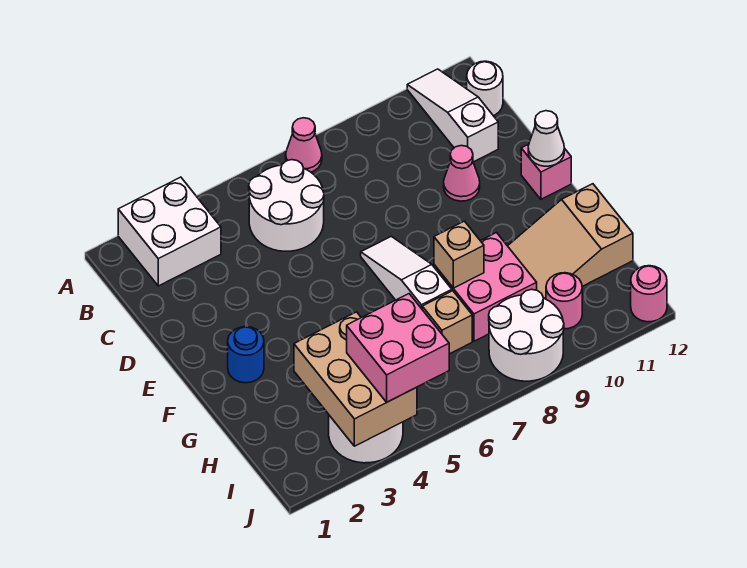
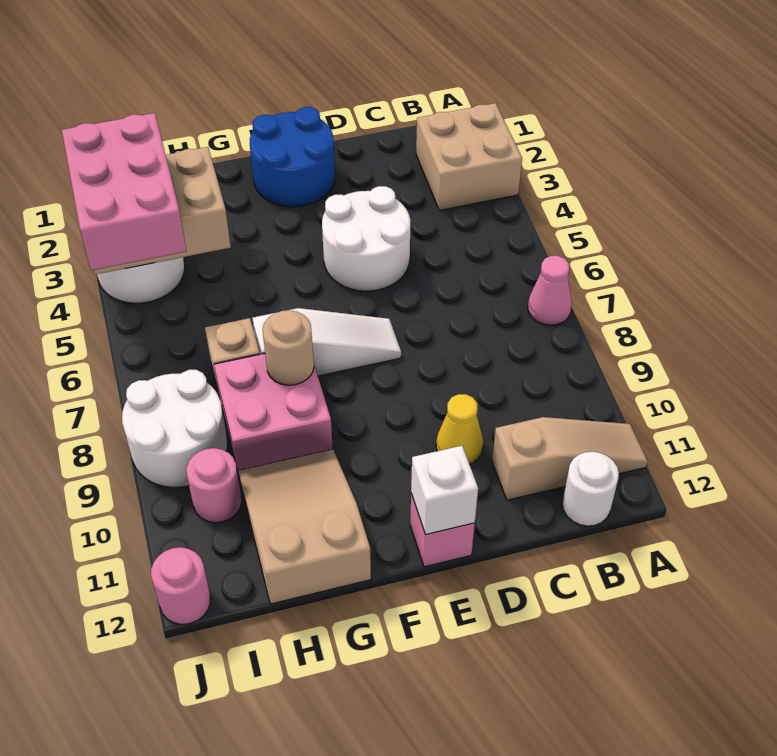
white brick A2:B3 level 1 -> tan brick A2:B3 level 1
white slope A11:C11 level 1 top C -> tan slope A11:C11 level 1 top C
white round brick B5:C6 level 1 -> white round brick D4:E5 level 1
pink cone D10 level 1 -> yellow cone D10 level 1
white cone E12 level 2 -> white brick E12 level 2
blue round brick F2 level 1 -> blue round brick E1:F2 level 1
tan brick G8 level 2 -> tan round brick G8 level 2
pink brick I4:J5 level 3 -> pink brick I3:J5 level 3

